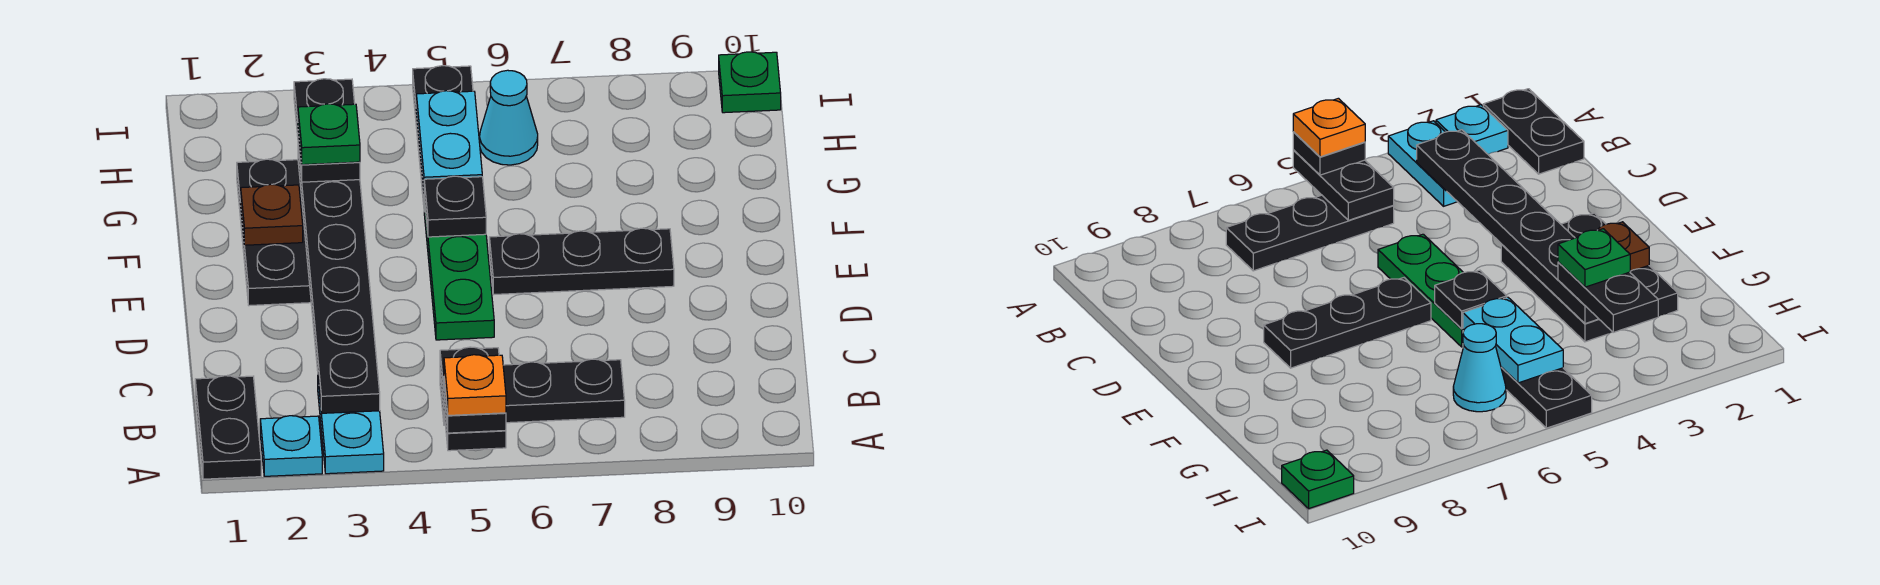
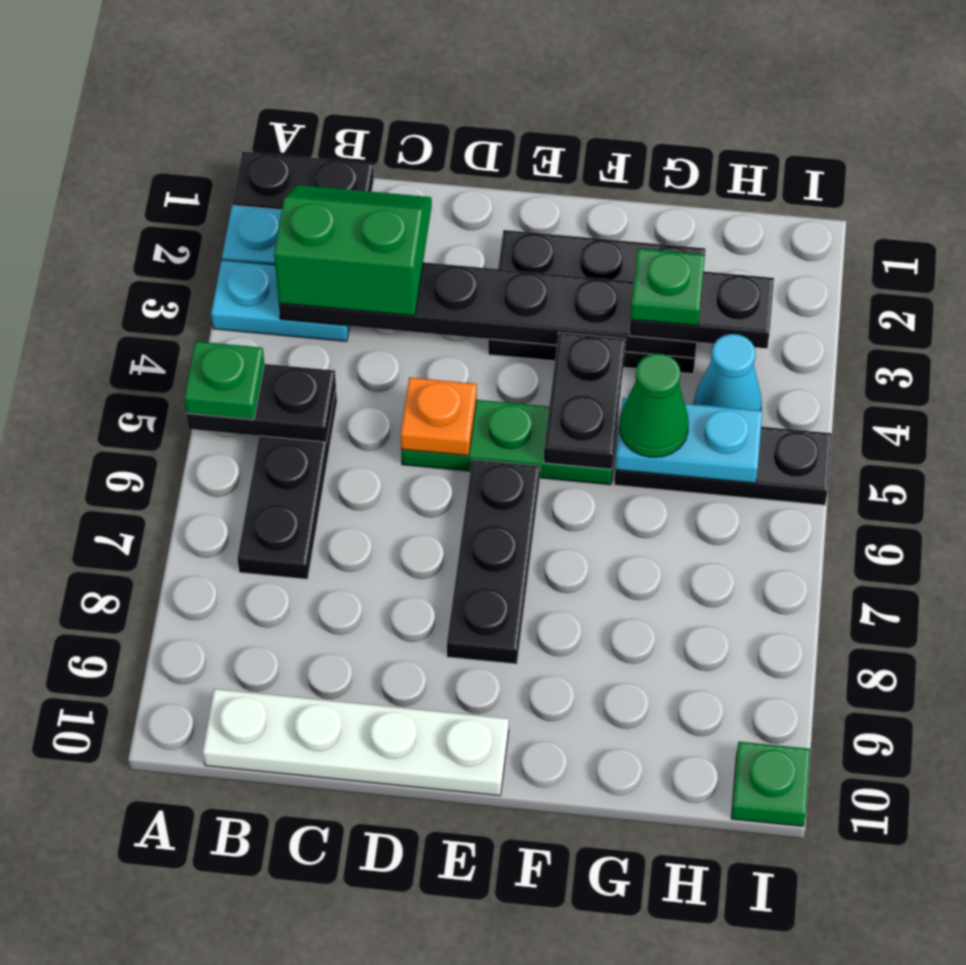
black plate A5 level 3 -> green plate A5 level 3
orange plate A5 level 4 -> orange plate D5 level 2
none -> green slope B2:C3 level 3 top 3
none -> white plate B10:E10 level 1
brown plate F2 level 2 -> none
black plate F5 level 2 -> black plate F4:F5 level 2
none -> green cone G5 level 3
cyan cone H6 level 1 -> cyan cone H4 level 1

